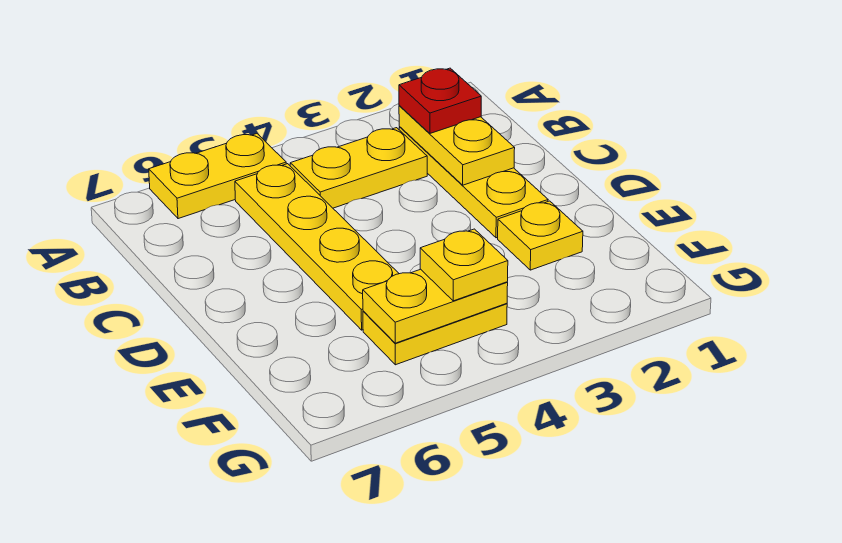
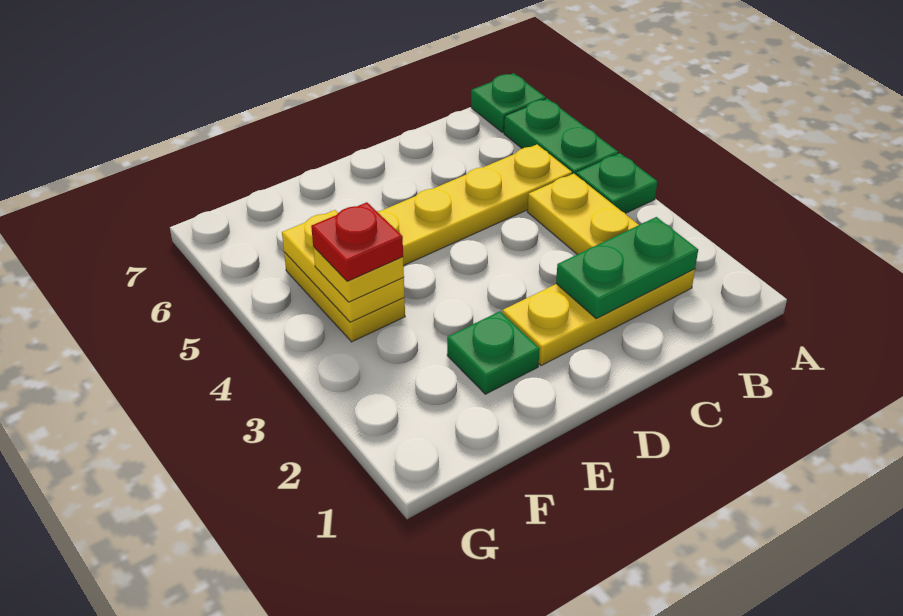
none -> green plate A4 level 1
yellow plate A5:A6 level 1 -> green plate A5:A6 level 1
none -> green plate A7 level 1
yellow plate B2:C2 level 2 -> green plate B2:C2 level 2
red plate B2 level 3 -> red plate F4 level 4
yellow plate E2 level 1 -> green plate E2 level 1

